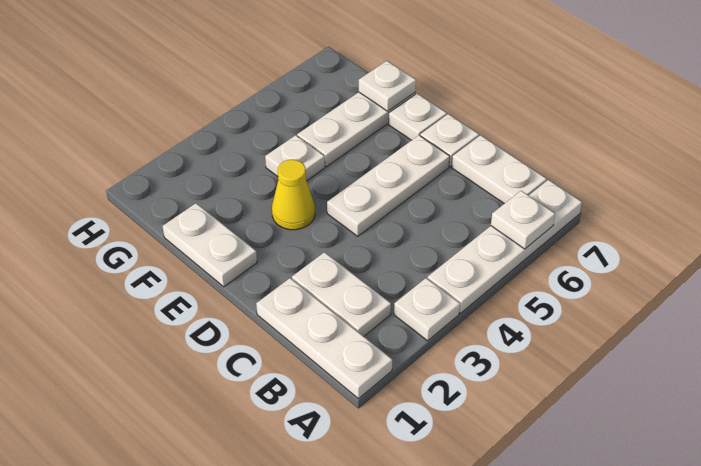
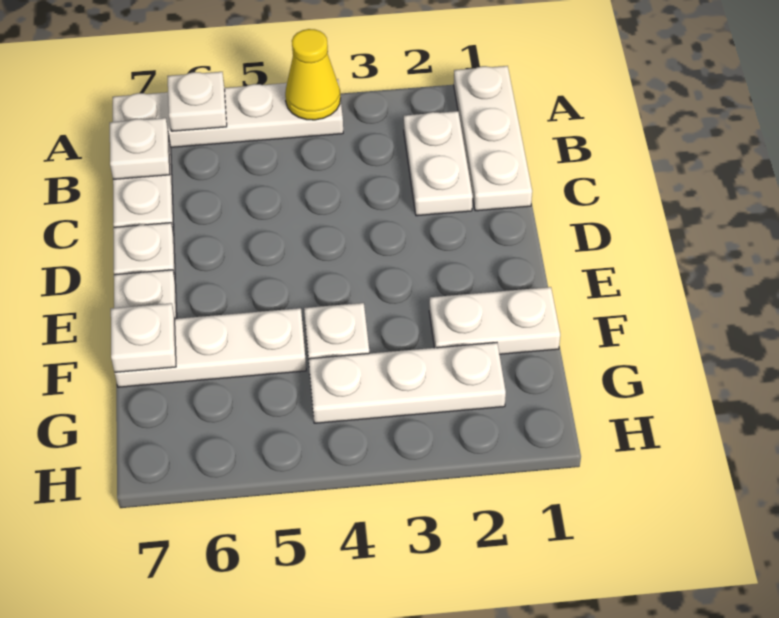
white plate A3 level 1 -> white plate B7 level 2
white plate D4:D6 level 1 -> white plate G2:G4 level 1
white plate E1:F1 level 1 -> white plate F1:F2 level 1
yellow cone E3 level 1 -> yellow cone A4 level 2

